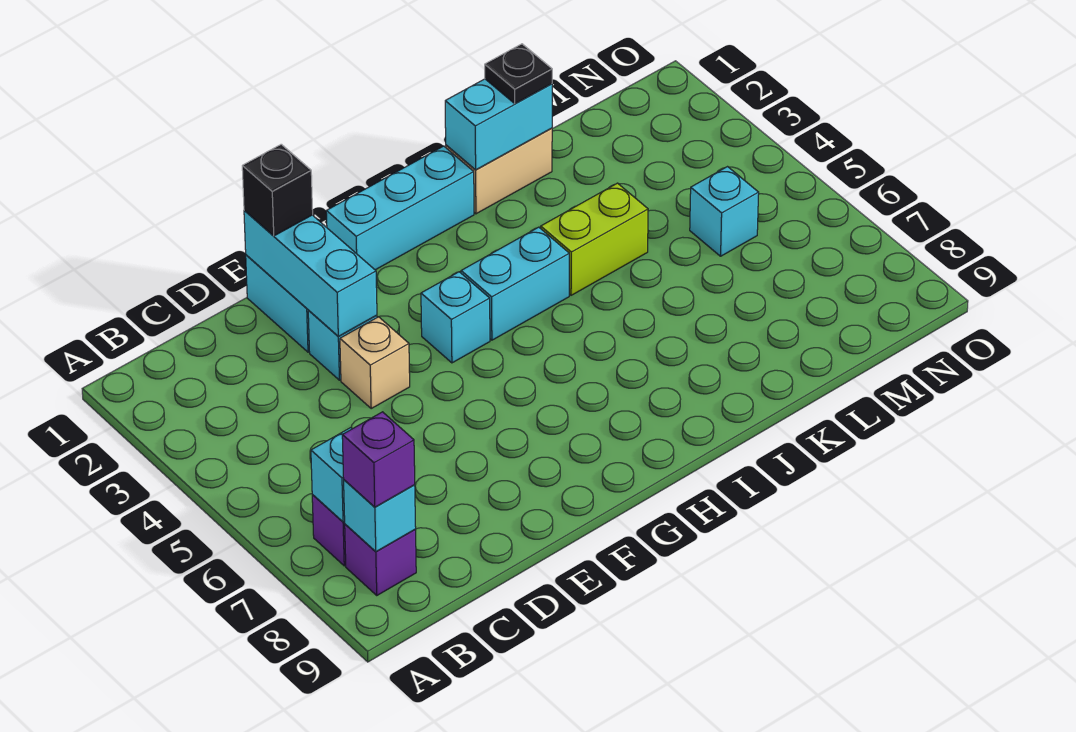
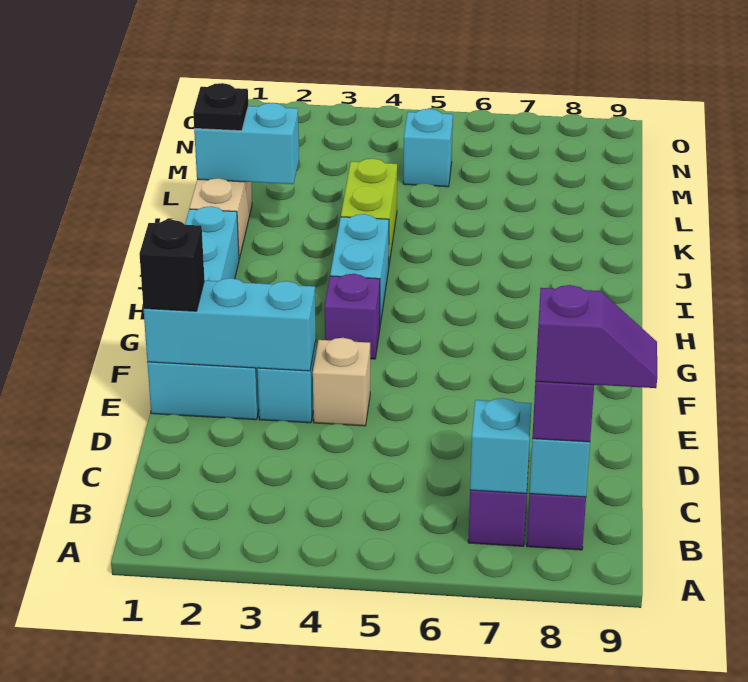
none -> purple slope B8:B9 level 4 top 8
cyan brick G4 level 1 -> purple brick G4 level 1
cyan brick J1:K1 level 2 -> cyan brick K1:K2 level 2

